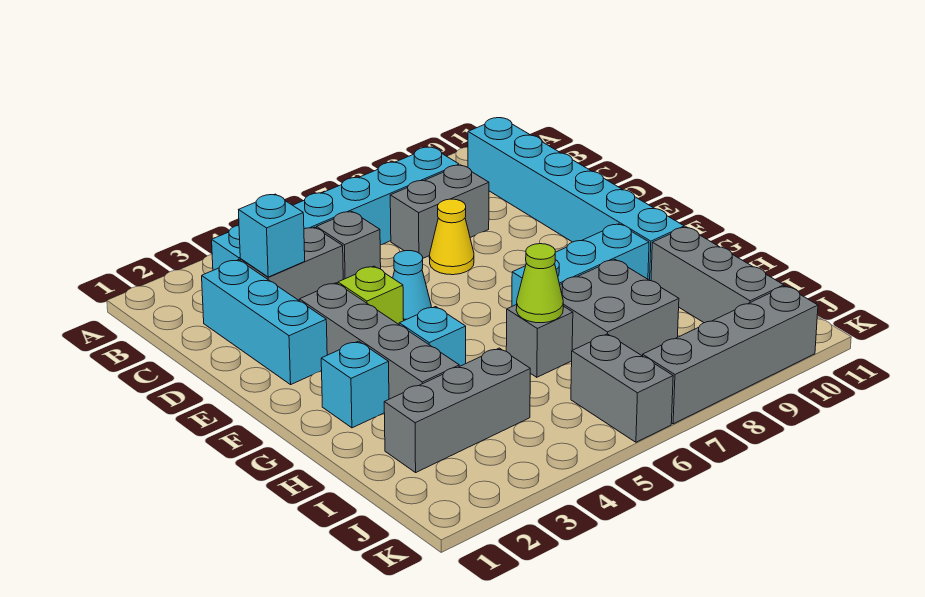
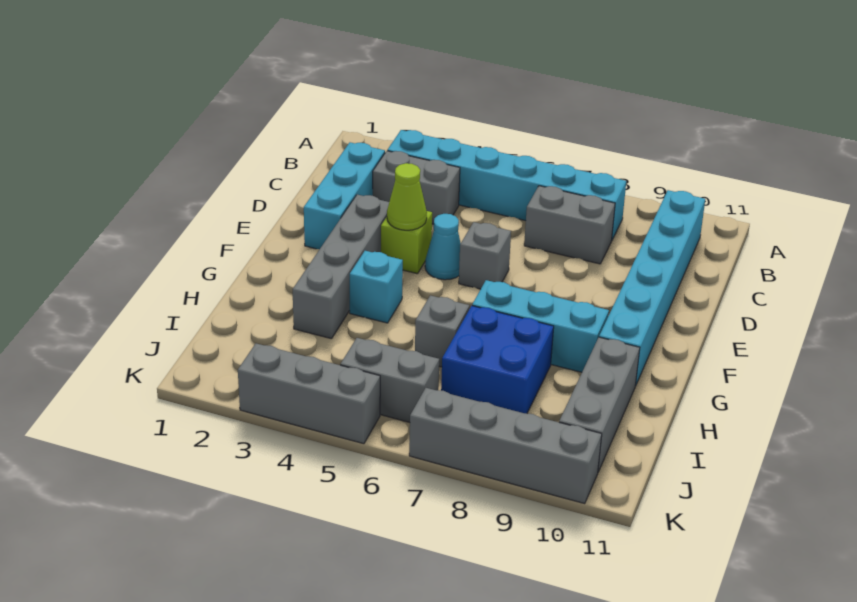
cyan brick C3 level 2 -> none
grey brick C5 level 1 -> grey brick E6 level 1
yellow cone D7 level 1 -> none
cyan brick G2 level 1 -> none
lime cone H6 level 2 -> lime cone E4 level 2
grey brick H7:I8 level 1 -> blue brick H7:I8 level 1
grey brick I2:I4 level 1 -> grey brick K3:K5 level 1
grey brick J6:K6 level 1 -> grey brick J5:J6 level 1

